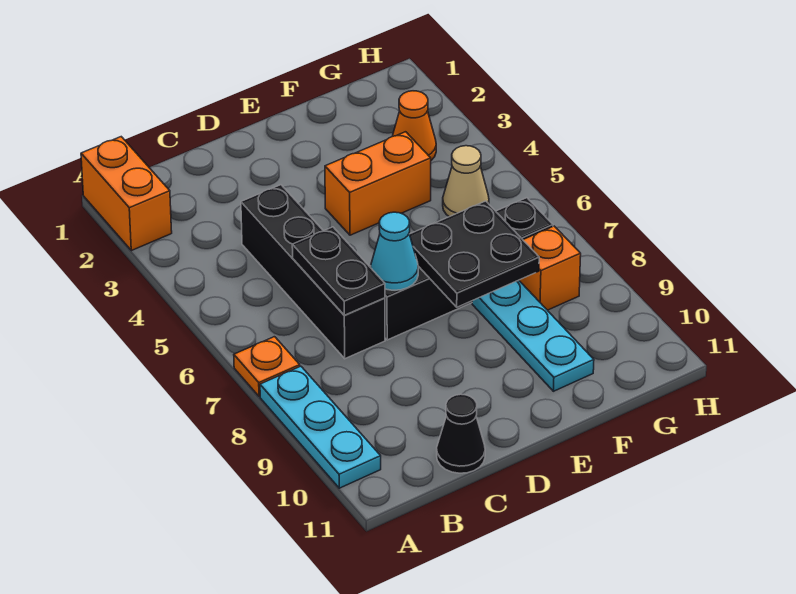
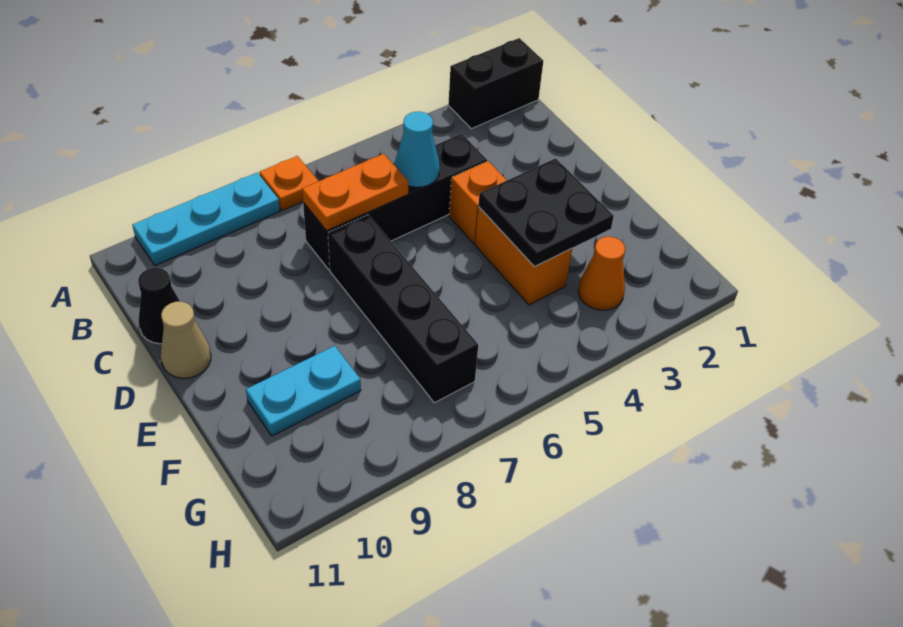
orange brick A1:A2 level 1 -> black brick A1:A2 level 1
black plate C6:C7 level 2 -> orange plate C6:C7 level 2
cyan cone D7 level 2 -> cyan cone C5 level 2
black plate E7:F8 level 2 -> black plate E3:F4 level 2
cyan plate F8:F10 level 1 -> cyan plate F9:F10 level 1
tan cone G5 level 1 -> tan cone D11 level 1
orange brick G8 level 1 -> orange brick D4 level 1

